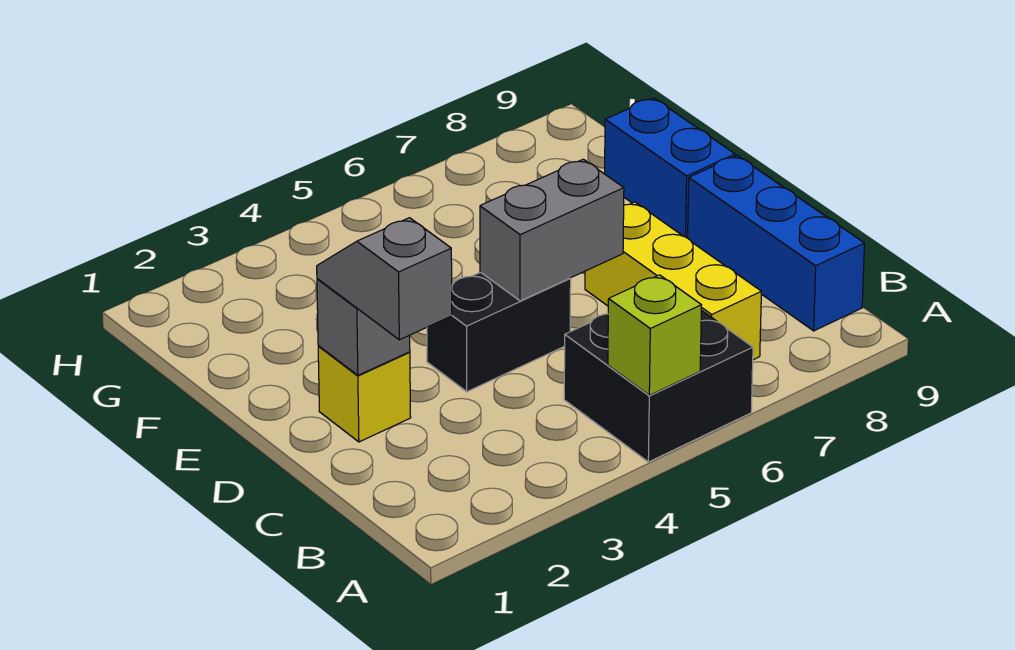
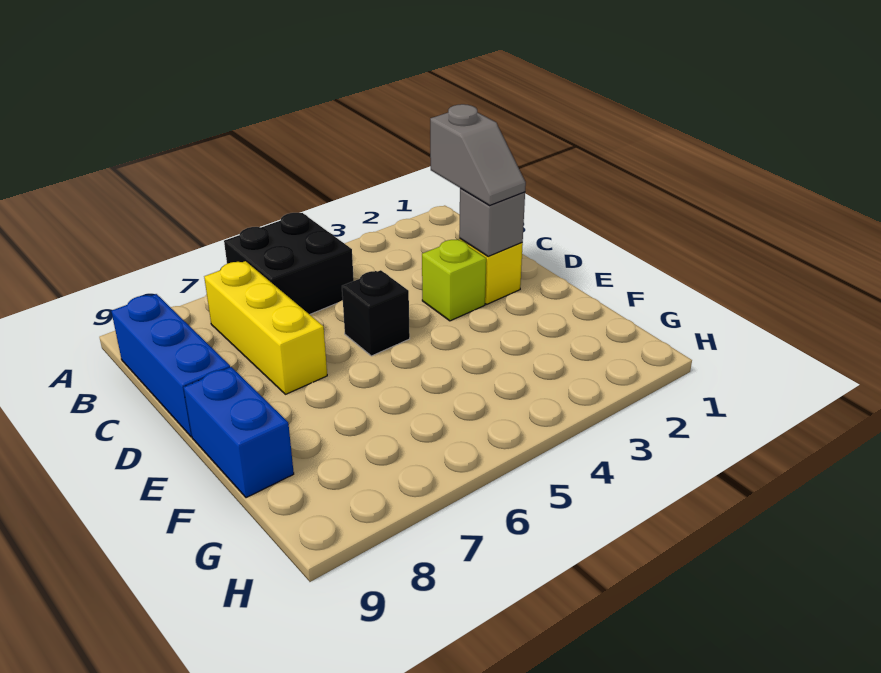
lime brick A5 level 2 -> lime brick D3 level 1
black brick D4:D5 level 1 -> black brick D5 level 1
grey brick D5:D6 level 2 -> none

